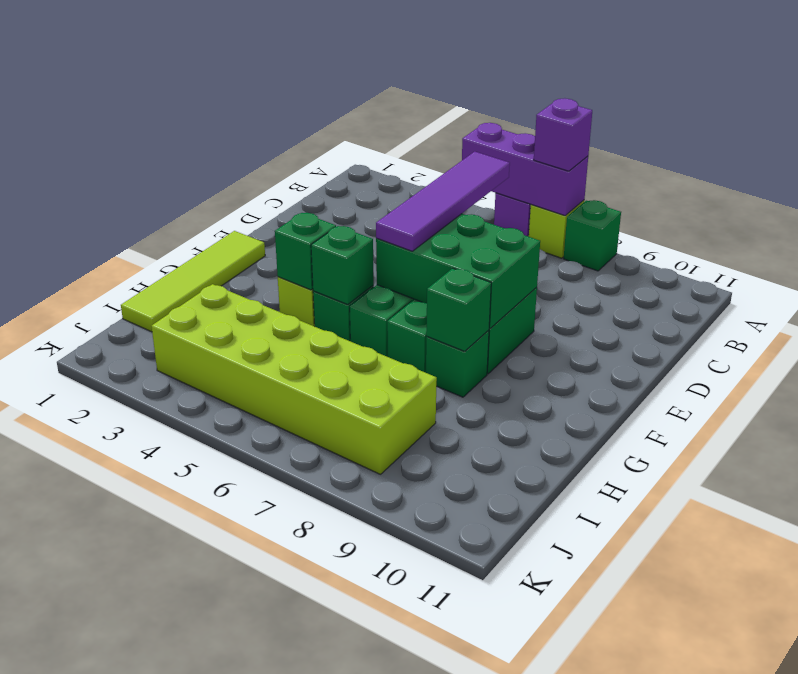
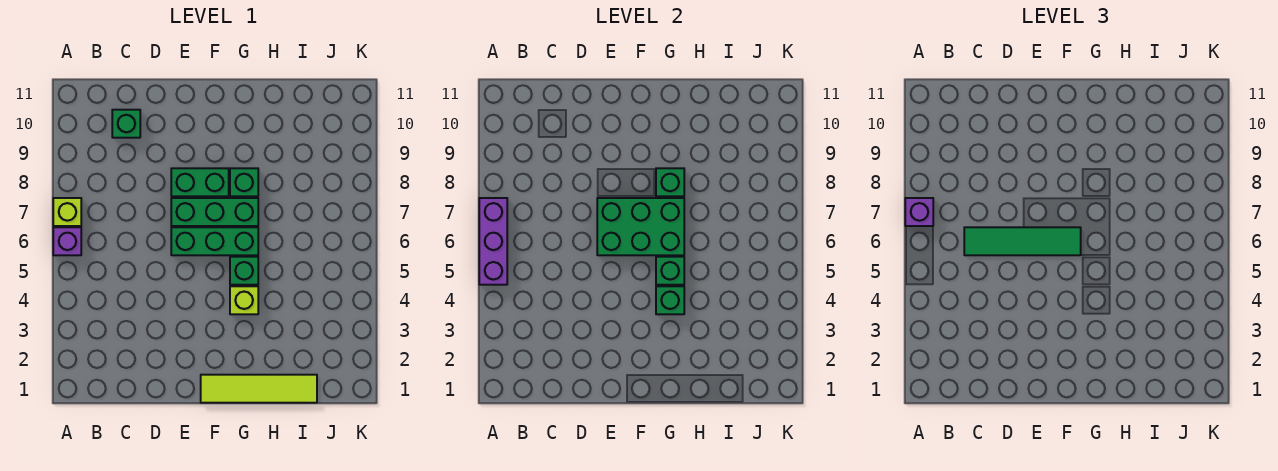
green brick A8 level 1 -> green brick C10 level 1
purple tile C6:F6 level 3 -> green tile C6:F6 level 3
green brick E6:F8 level 2 -> green brick E6:G7 level 2
lime brick I3:J8 level 1 -> none

